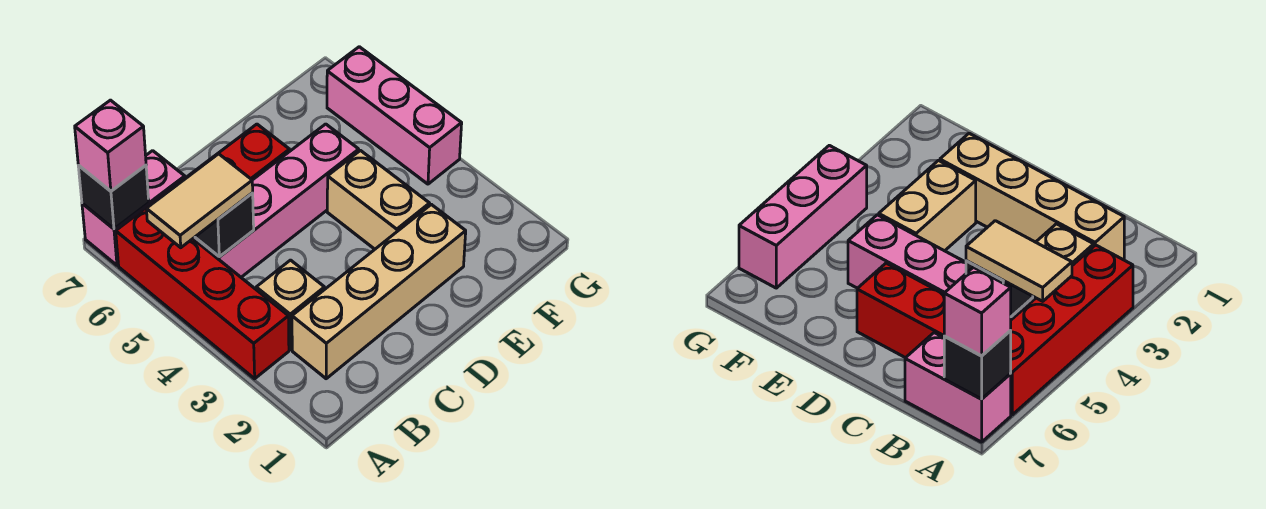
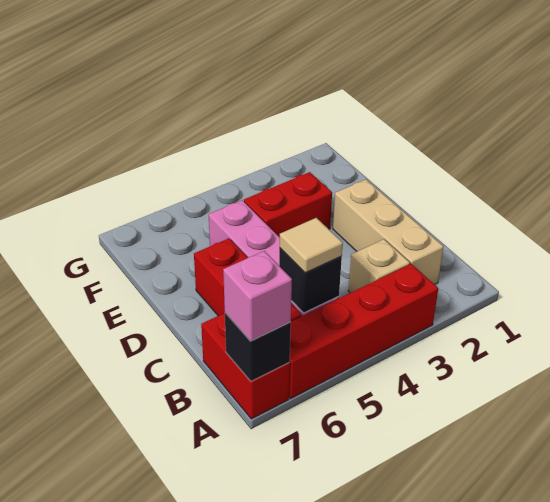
tan tile A5:B5 level 3 -> tan tile B5 level 3
pink brick A7:B7 level 1 -> red brick A7:B7 level 1
tan brick B2:E2 level 1 -> tan brick B2:D2 level 1
tan brick E3:E4 level 1 -> red brick E3:E4 level 1
pink brick G4:G6 level 1 -> none

